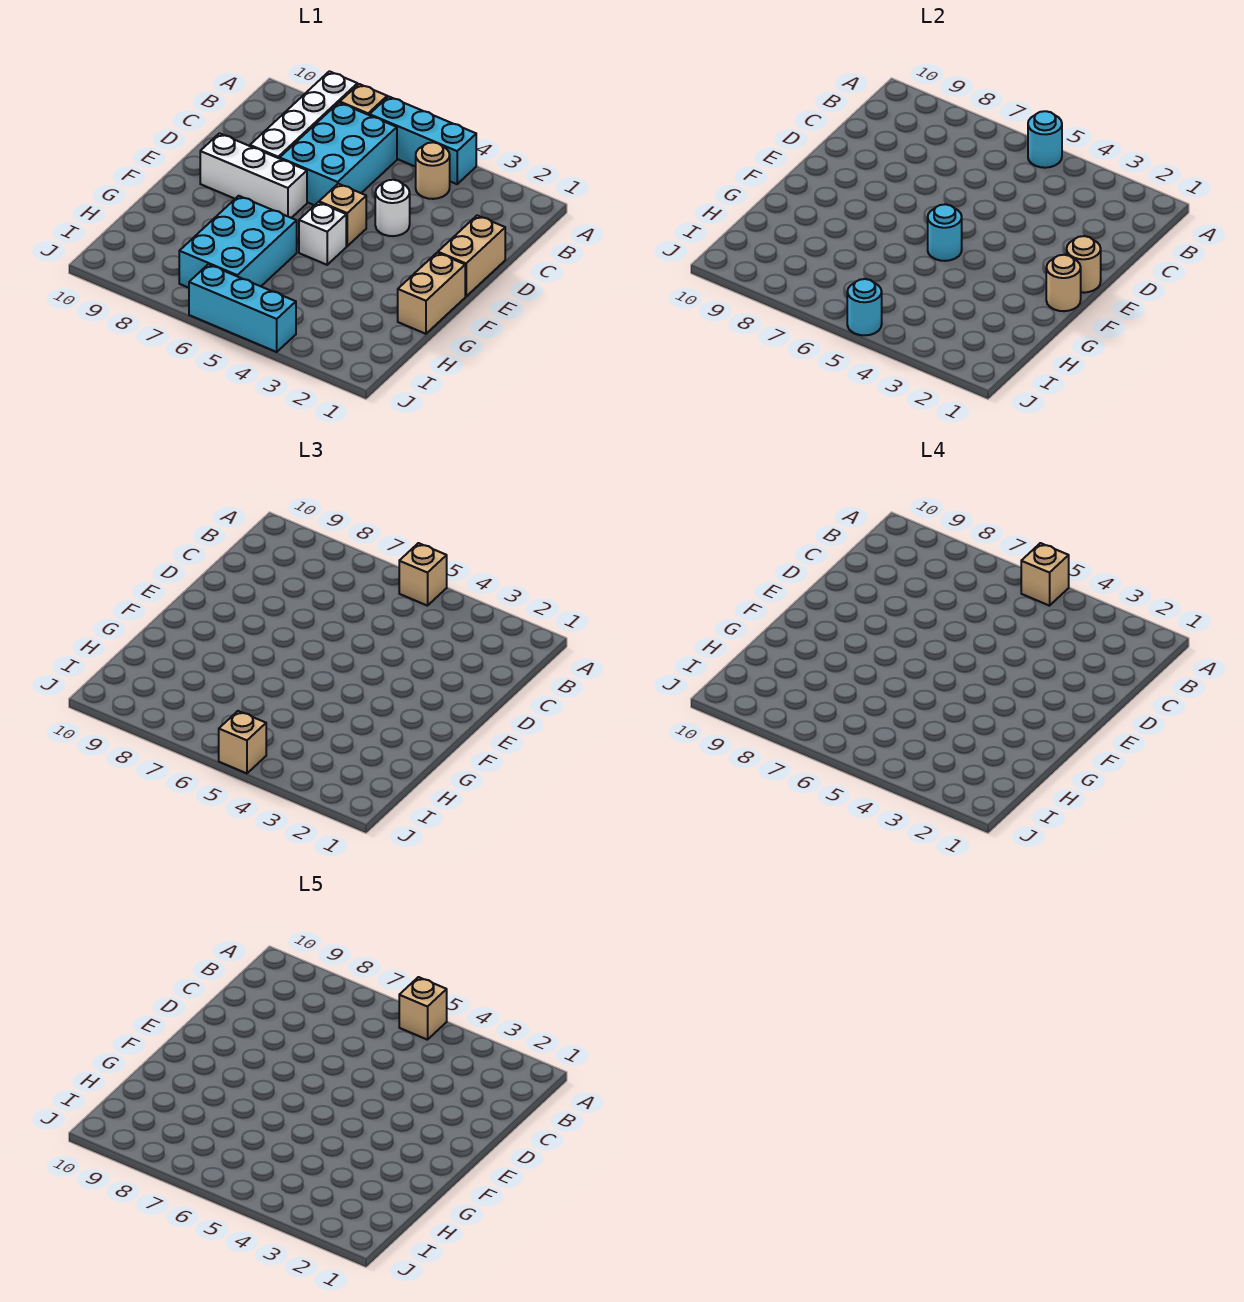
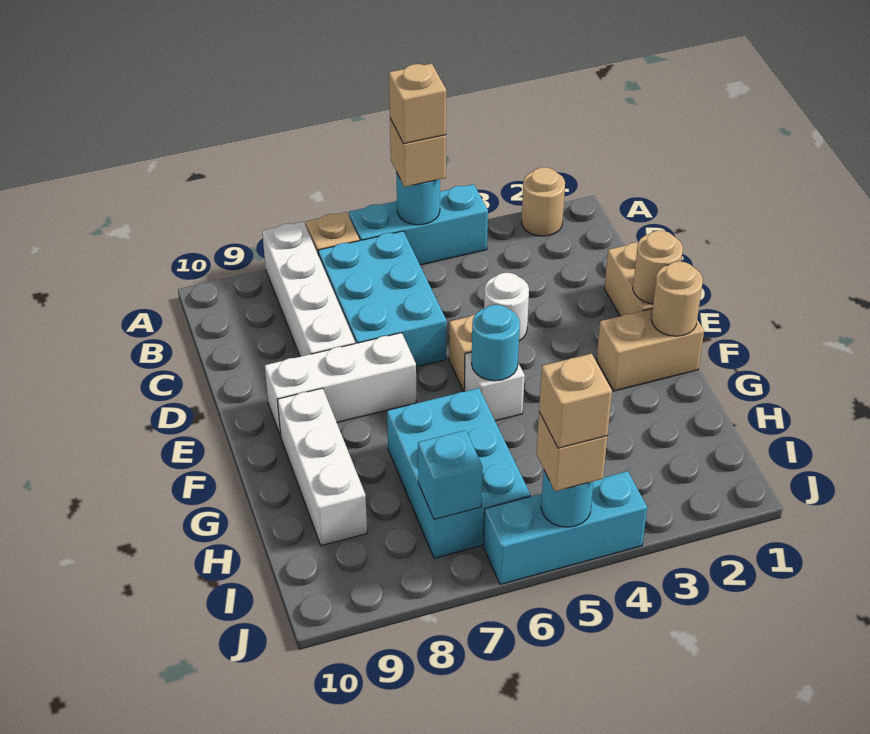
tan brick A5 level 5 -> tan brick J5 level 4
tan round brick B4 level 1 -> tan round brick A2 level 1
tan brick F1:G1 level 1 -> tan brick F1:F2 level 1
none -> white brick F9:H9 level 1
none -> cyan brick I7 level 2

